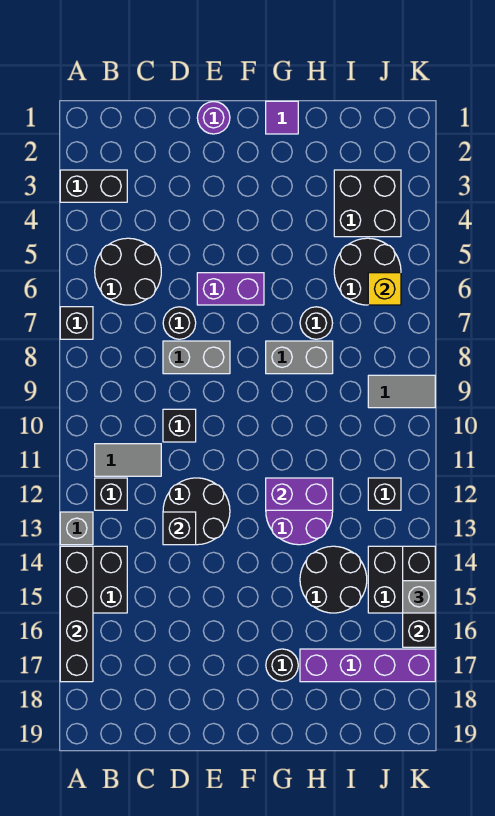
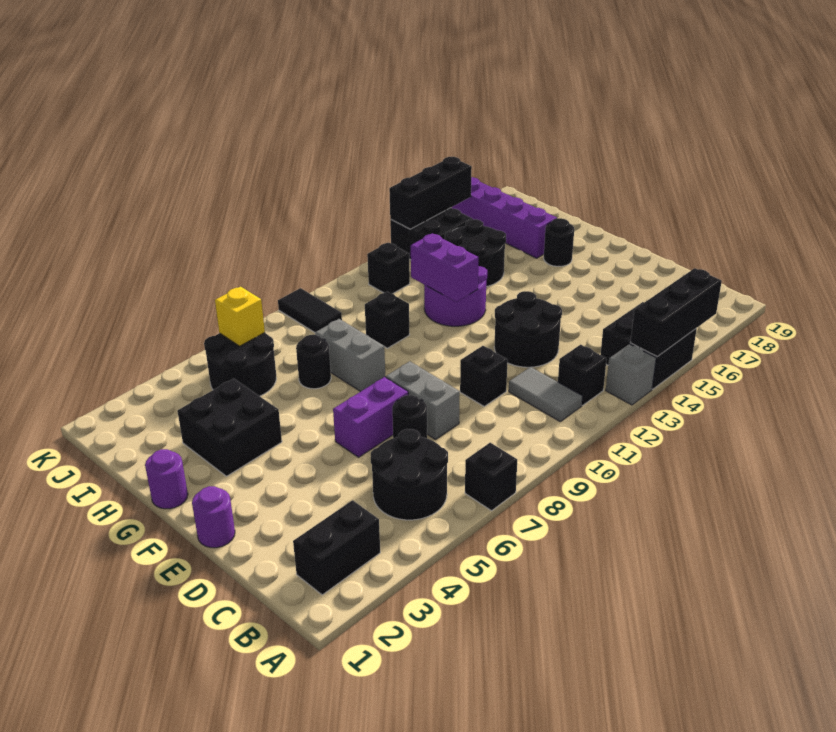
black brick A3:B3 level 1 -> black brick B2:B3 level 1
black brick A14:A17 level 2 -> black brick A14:A16 level 2
black brick D13 level 2 -> black brick H10 level 1
purple brick E6:F6 level 1 -> purple brick E6:E7 level 1
purple tile G1 level 1 -> purple round brick G1 level 1
black brick I3:J4 level 1 -> black brick G3:H4 level 1
grey tile J9:K9 level 1 -> black tile J9:K9 level 1
grey brick K15 level 3 -> none

